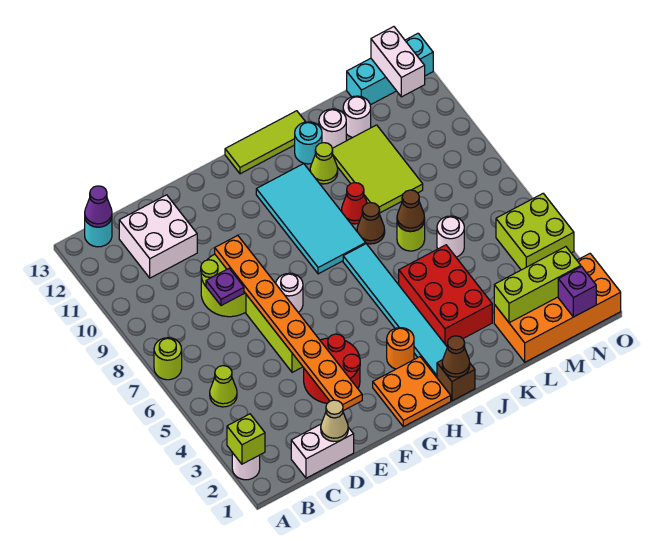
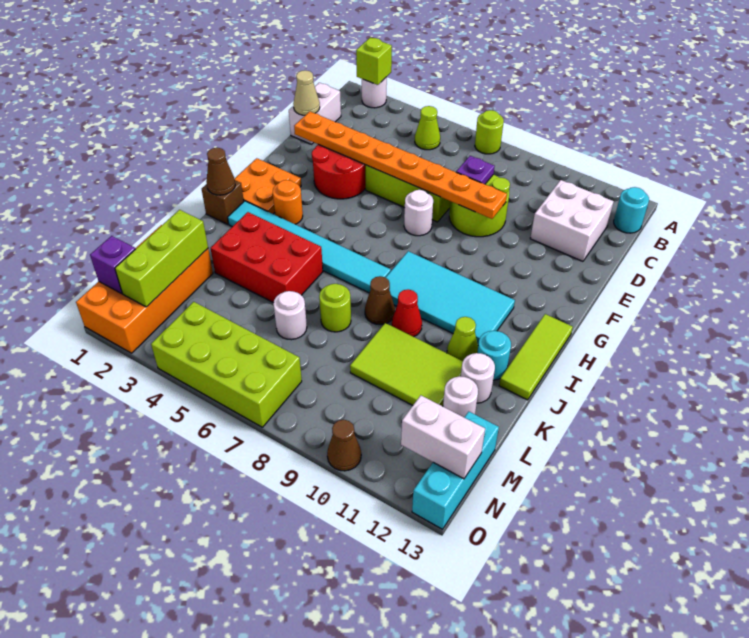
purple cone B13 level 2 -> none
brown cone K7 level 2 -> brown cone O10 level 1
lime brick N4:O5 level 1 -> lime brick N4:O7 level 1

